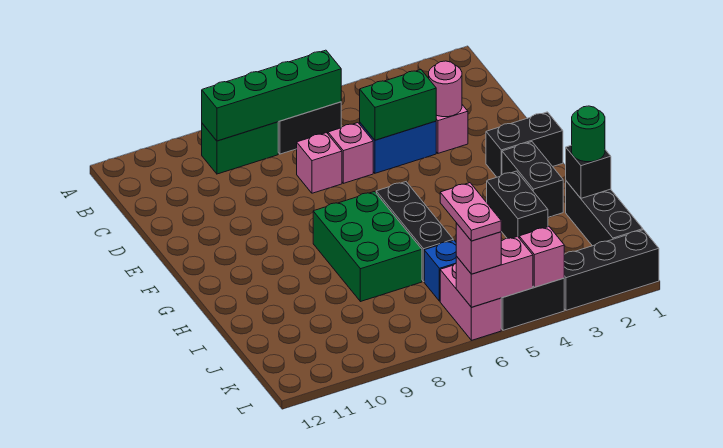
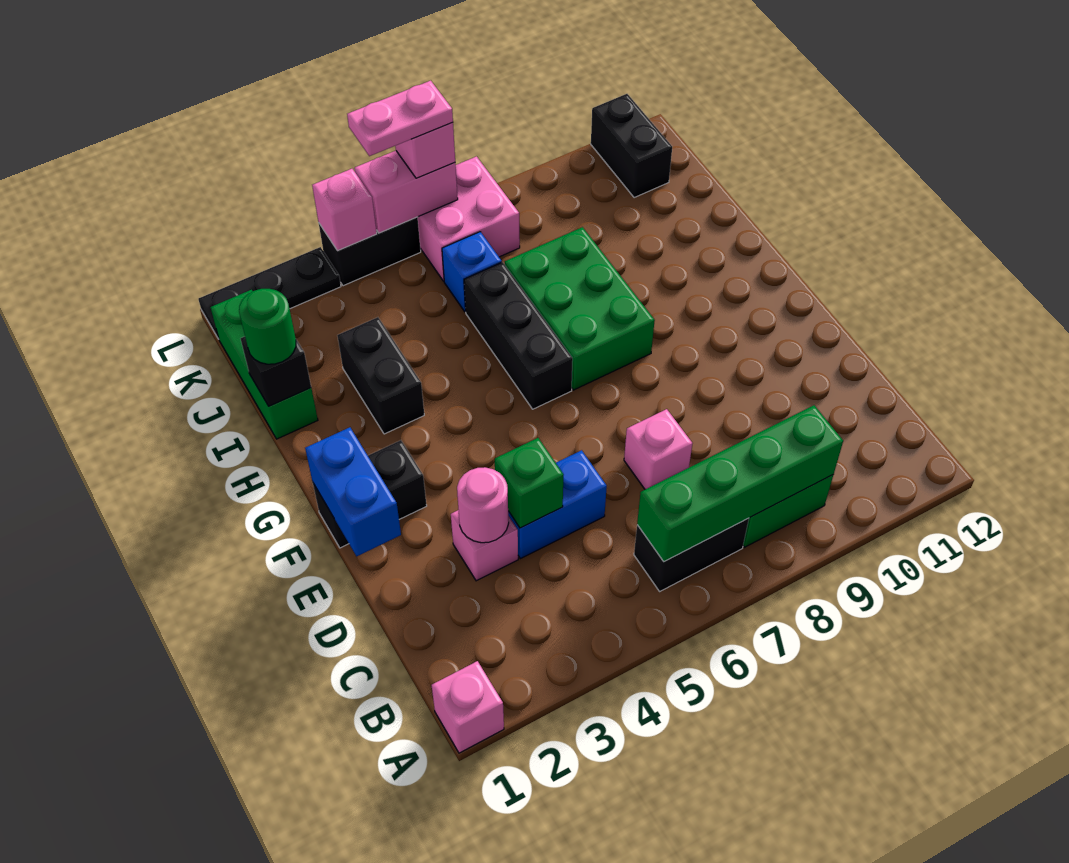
green brick D4:D5 level 2 -> green brick D4 level 2
pink brick D6 level 1 -> pink brick A1 level 1
none -> blue brick E1:F1 level 2
black brick G2:H2 level 1 -> black brick K11:L11 level 1
black brick I1:K1 level 1 -> green brick I1:K1 level 1
pink brick K6:L6 level 1 -> pink brick K6:L7 level 1
pink plate K6:L6 level 4 -> pink plate L5:L6 level 4
black brick L1:L3 level 1 -> black plate L1:L3 level 1

